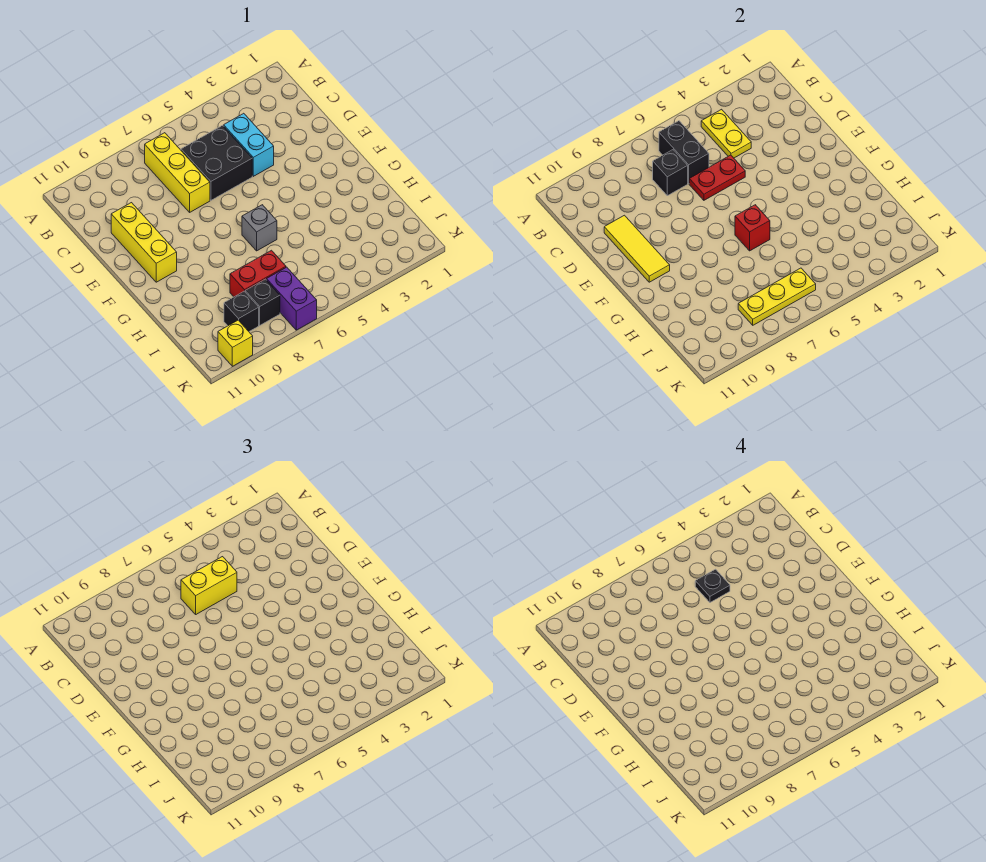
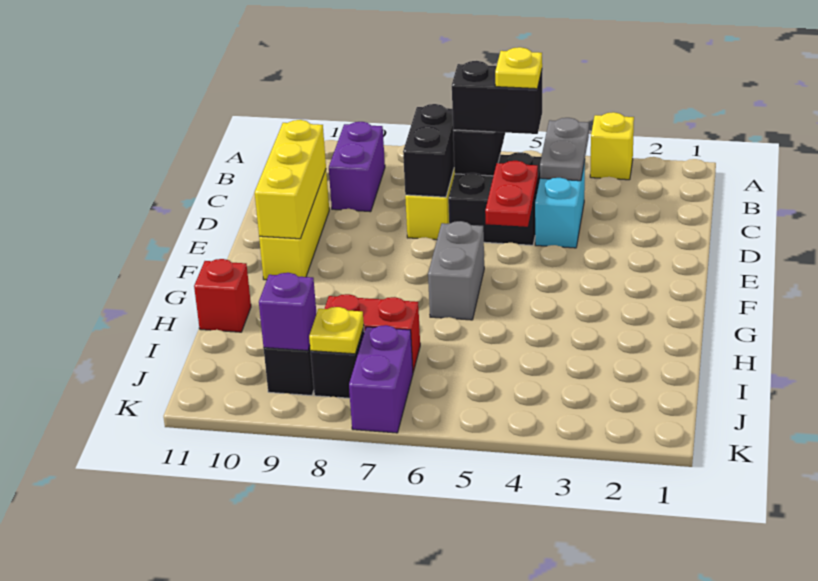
yellow plate B4:C4 level 2 -> grey plate B4:C4 level 2
none -> purple brick B9:C9 level 1
yellow brick C5:C6 level 3 -> black brick C5:C6 level 3
black plate C5 level 4 -> yellow plate C5 level 4
black brick C7 level 2 -> black brick C7:D7 level 2
red plate D5:D6 level 2 -> red plate D5:E5 level 2
yellow tile D10:F10 level 2 -> yellow brick D10:F10 level 2
grey brick G6 level 1 -> grey brick F6:G6 level 1
red brick G6 level 2 -> red brick H11 level 1
yellow plate J6:J8 level 2 -> yellow plate J8 level 2
none -> purple brick J9 level 2
yellow brick K10 level 1 -> yellow brick A3 level 1

